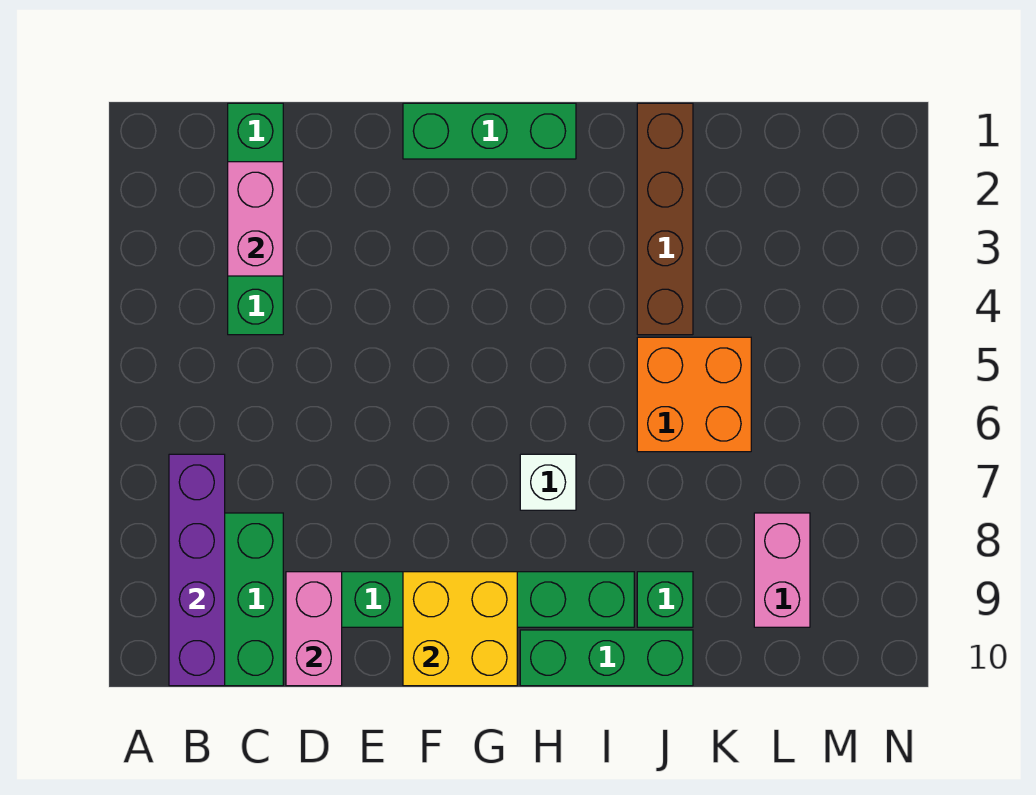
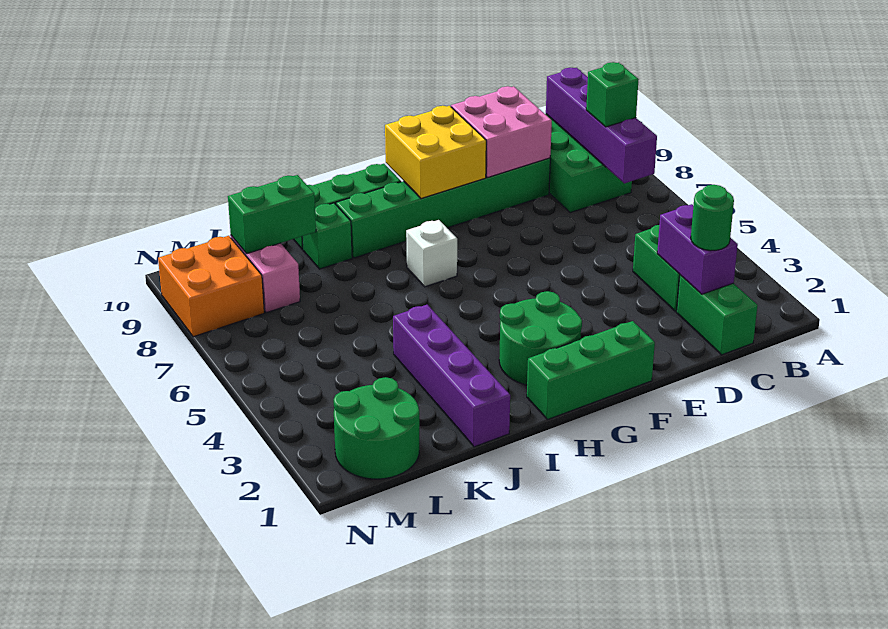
none -> green brick B8 level 3
pink brick C2:C3 level 2 -> purple brick C2:C3 level 2
none -> green round brick C2 level 3
pink brick D9:D10 level 2 -> pink brick D9:E10 level 2
none -> green round brick G2:H3 level 1
brown brick J1:J4 level 1 -> purple brick J1:J4 level 1
orange brick J5:K6 level 1 -> orange brick M8:N9 level 1
none -> green brick K9:L9 level 2
none -> green round brick L1:M2 level 1

